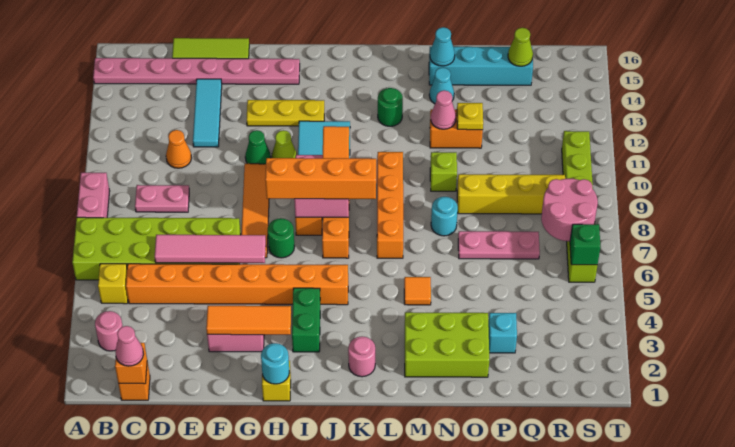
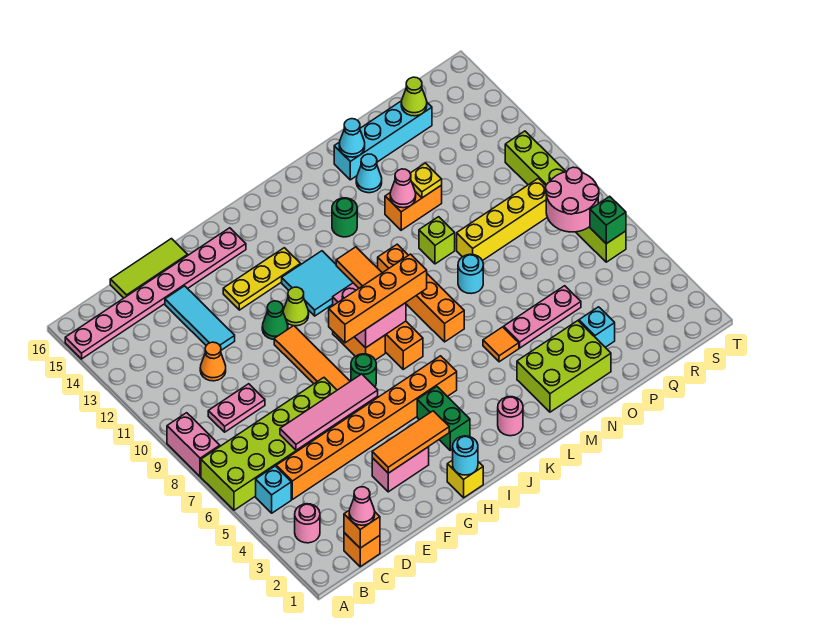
yellow brick B5 level 1 -> cyan brick B5 level 1
pink plate O7:Q7 level 1 -> pink plate N5:P5 level 1

